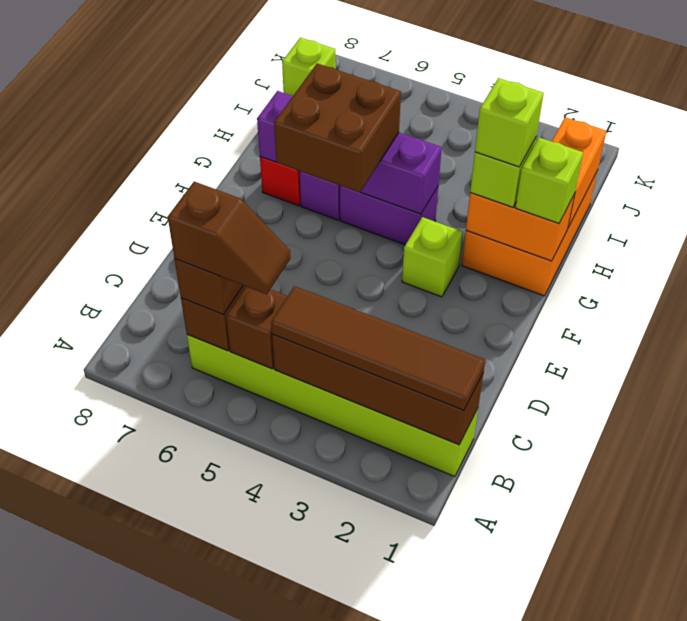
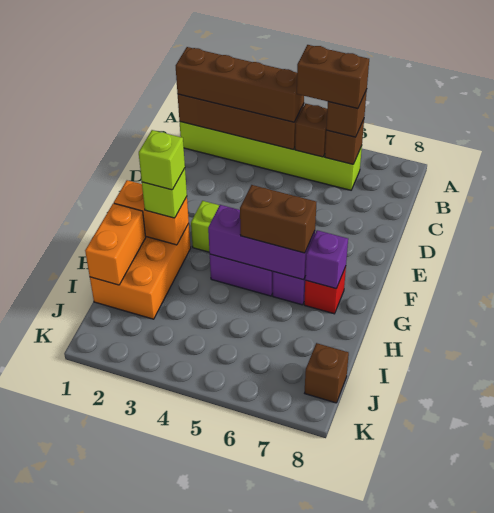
brown tile B1:B4 level 3 -> brown brick B1:B4 level 3
brown slope B5:B6 level 4 top 6 -> brown brick B5:B6 level 4
brown brick F5:G6 level 3 -> brown brick G5:G6 level 3
lime brick G1 level 3 -> none
lime brick J8 level 1 -> brown brick J8 level 1

